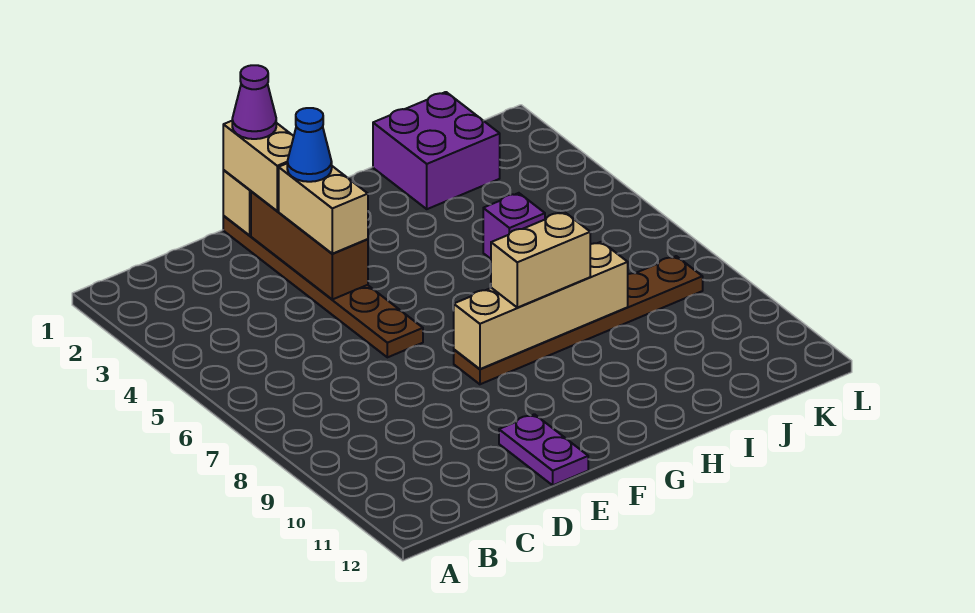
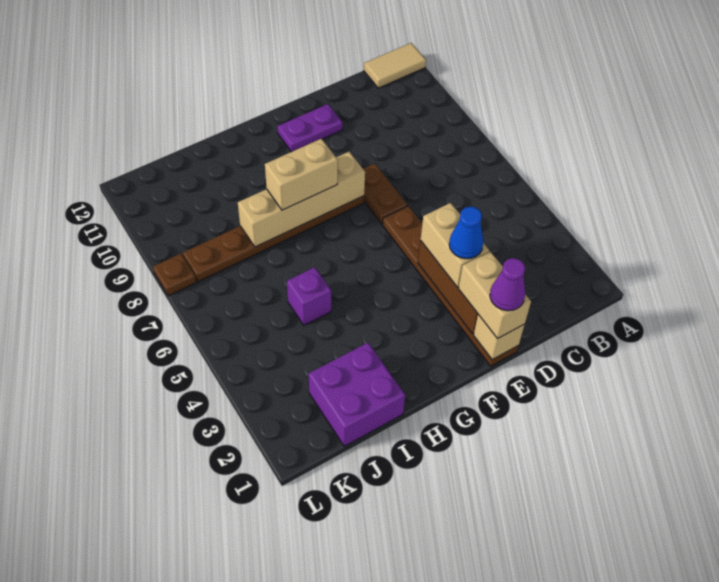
none -> tan tile A12:B12 level 1
none -> brown plate E7:E8 level 1
purple plate E11:E12 level 1 -> purple plate E11:F11 level 1
none -> brown plate L8 level 1

